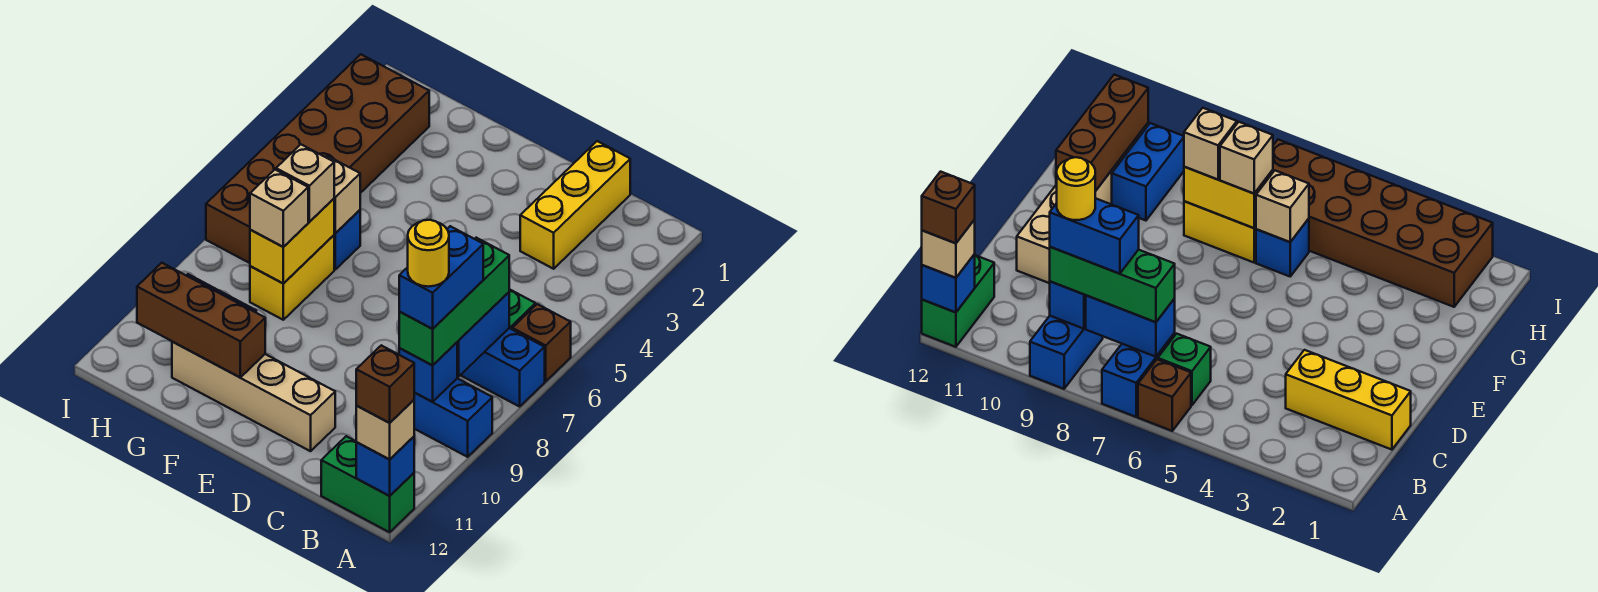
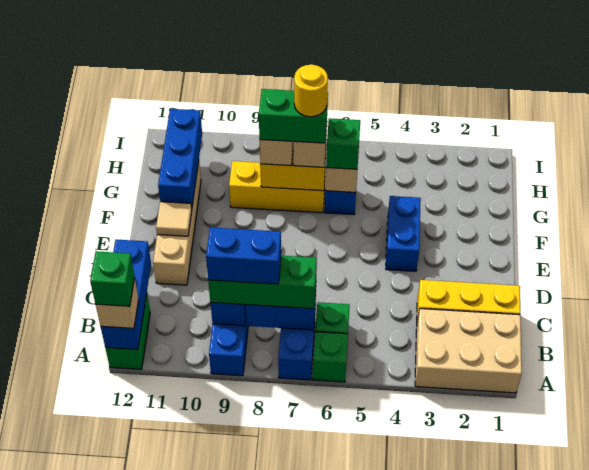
none -> tan brick A1:B3 level 1
brown brick A6 level 1 -> green brick A6 level 1
blue brick A12 level 2 -> blue brick A12:C12 level 2
brown brick A12 level 4 -> green brick A12 level 4
yellow round brick B9 level 5 -> yellow round brick G7 level 5
none -> tan tile E11 level 2
brown brick F11:H11 level 2 -> blue brick F11:H11 level 2
none -> green brick G6 level 3
yellow brick G7:G8 level 1 -> yellow brick G7:G9 level 1
none -> green brick G7:G8 level 4
blue brick G10:H10 level 1 -> blue brick E4:F4 level 1
brown brick H2:I7 level 1 -> none

